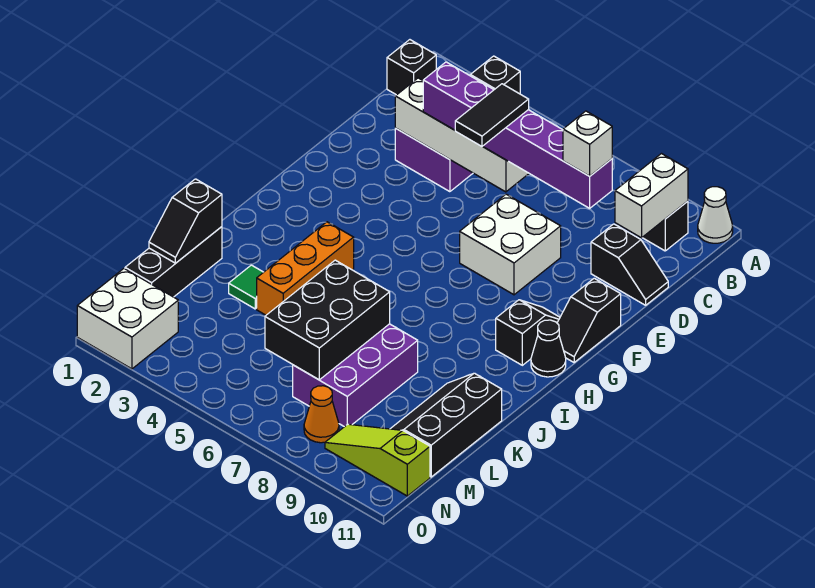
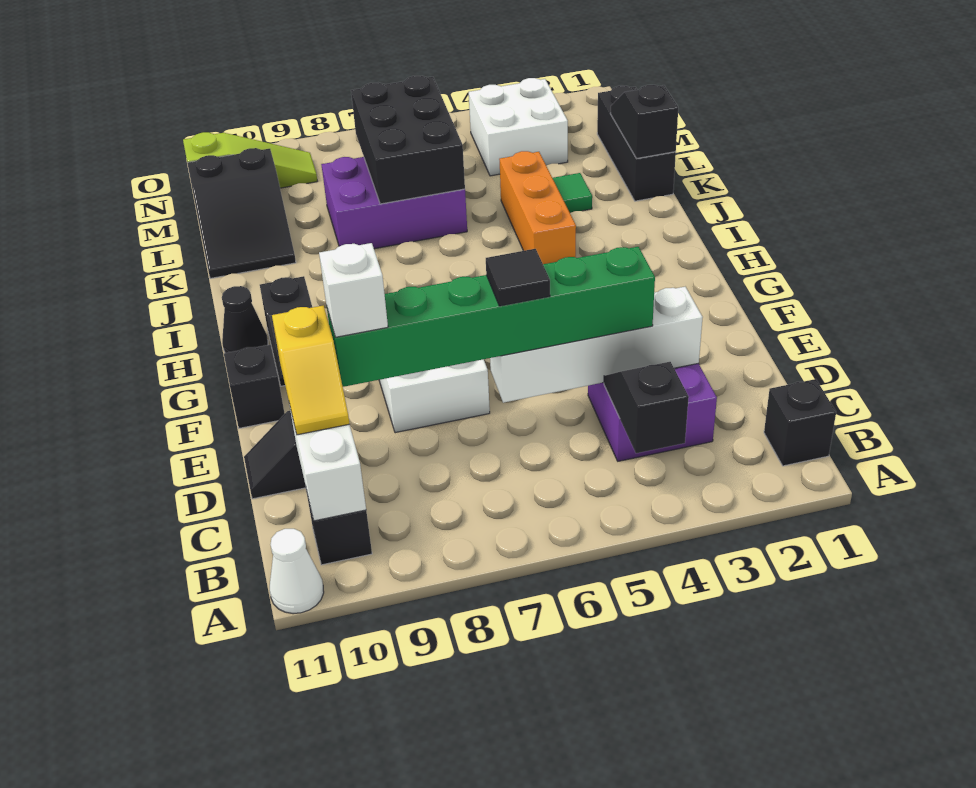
none -> yellow slope C10:D10 level 3 top D
purple brick D4:D9 level 3 -> green brick D4:D9 level 3
black tile D6:E6 level 4 -> black tile D6 level 4
purple brick K7:M8 level 1 -> purple brick K6:L8 level 1
black slope K10:M11 level 1 top 11 -> black slope K10:M11 level 1 top M
white brick N1:O2 level 1 -> white brick M3:N4 level 1
orange cone N8 level 1 -> none

